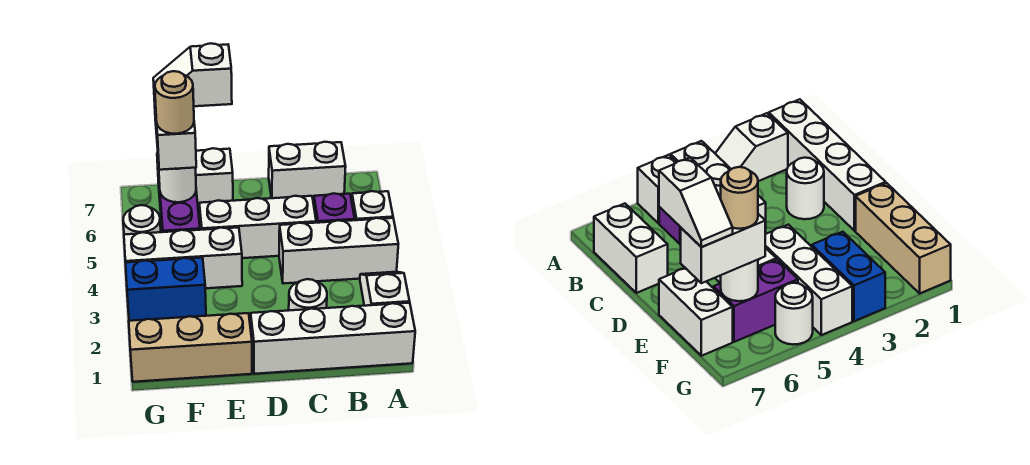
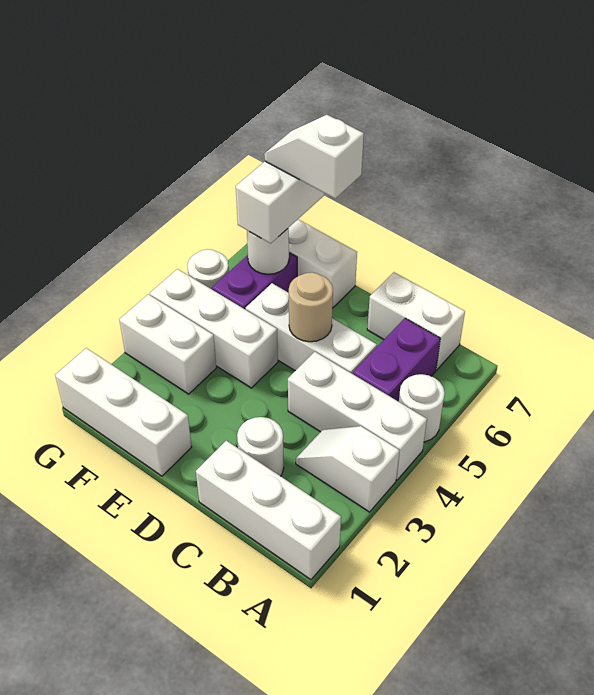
white brick A1:D1 level 1 -> white brick A1:C1 level 1
white slope A2:A3 level 1 top 2 -> white slope A3:B3 level 1 top A
white brick A5 level 1 -> white round brick A5 level 1
purple brick B5 level 1 -> purple brick B5:B6 level 1
tan brick E1:G1 level 1 -> white brick E1:G1 level 1
blue brick F3:G3 level 1 -> white brick F3:G3 level 1
tan round brick F6 level 4 -> tan round brick D5 level 2

